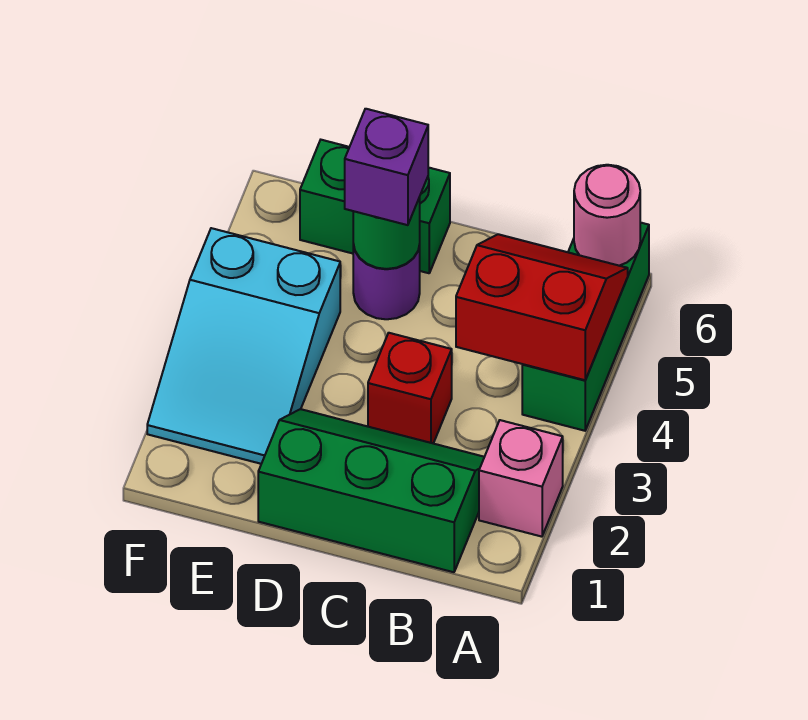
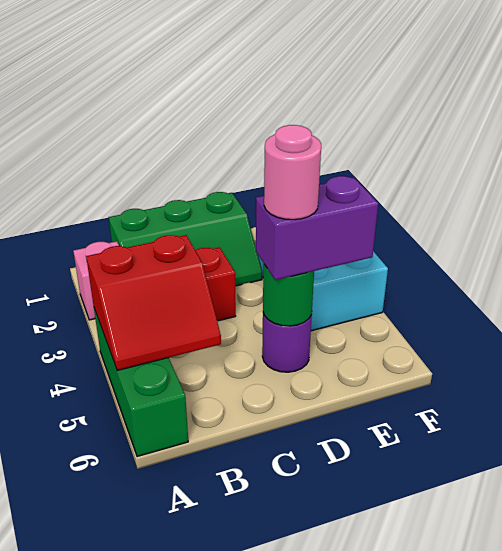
pink round brick A6 level 2 -> pink round brick D5 level 4
purple brick D5 level 3 -> purple brick D5:E5 level 3
green brick D6:E6 level 1 -> none

